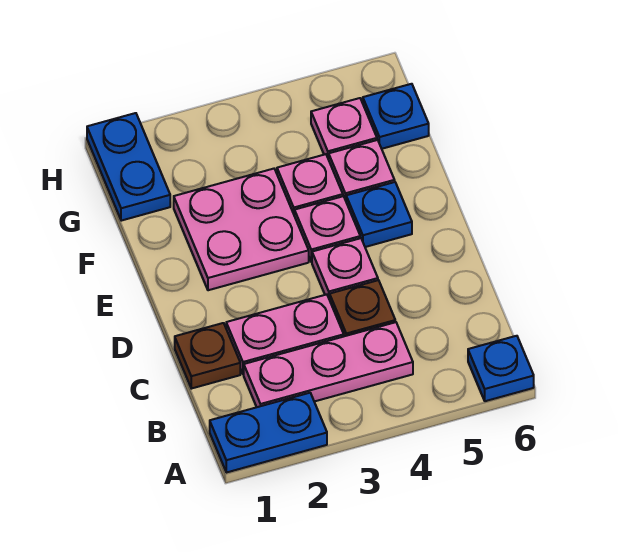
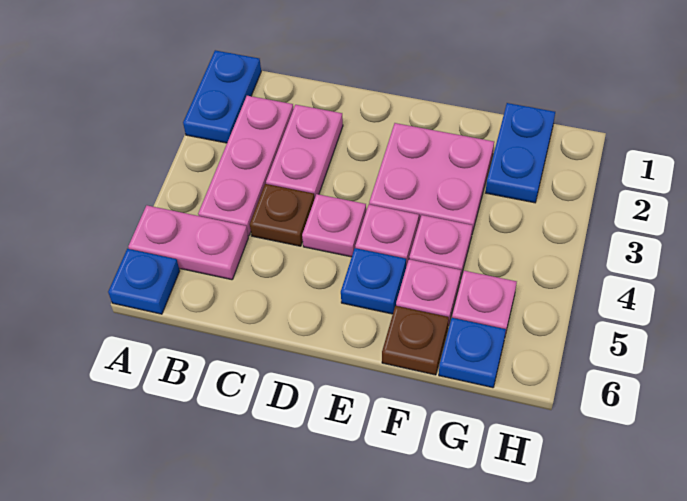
none -> pink plate A5:B5 level 1
brown plate C1 level 1 -> brown plate F6 level 1
blue plate G1:H1 level 1 -> blue plate G1:G2 level 1

